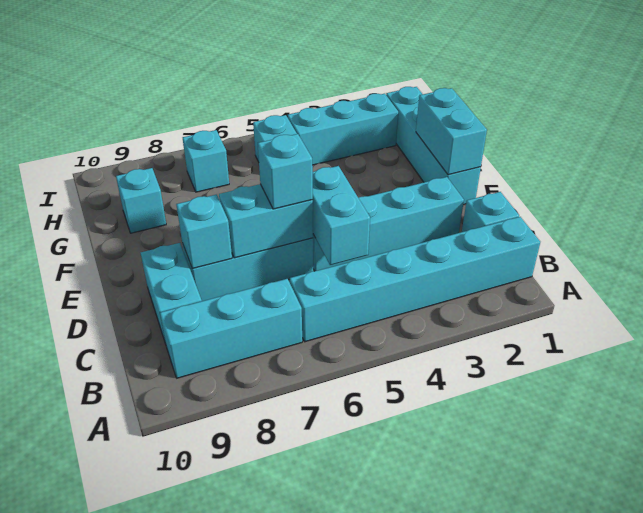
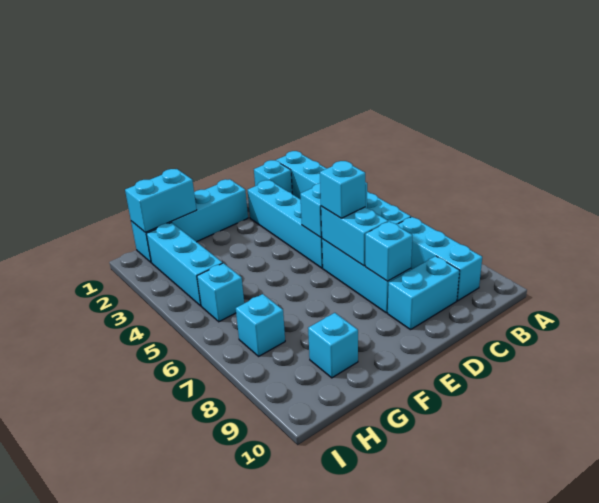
cyan brick E1:F1 level 2 -> cyan brick G1:H1 level 2

